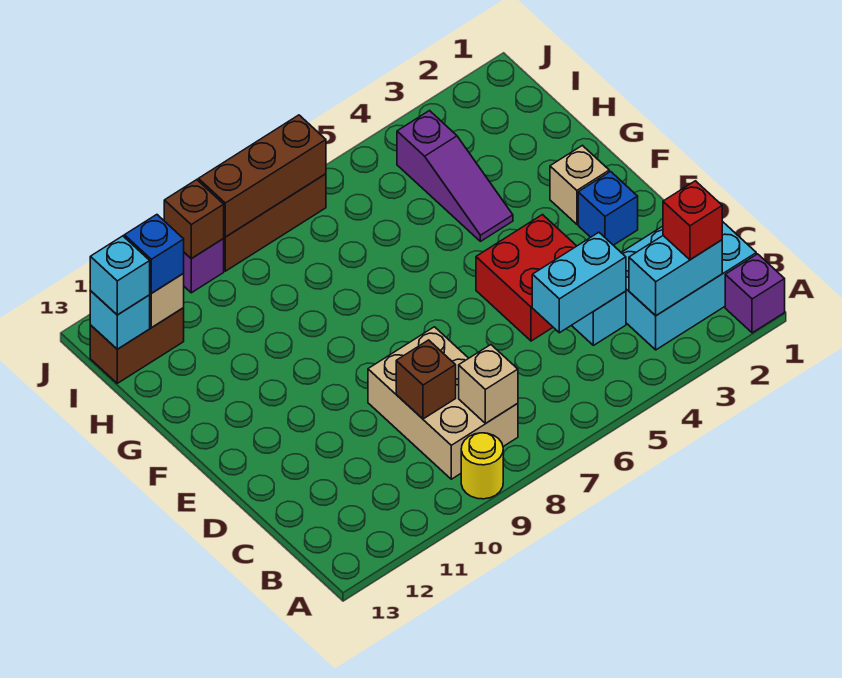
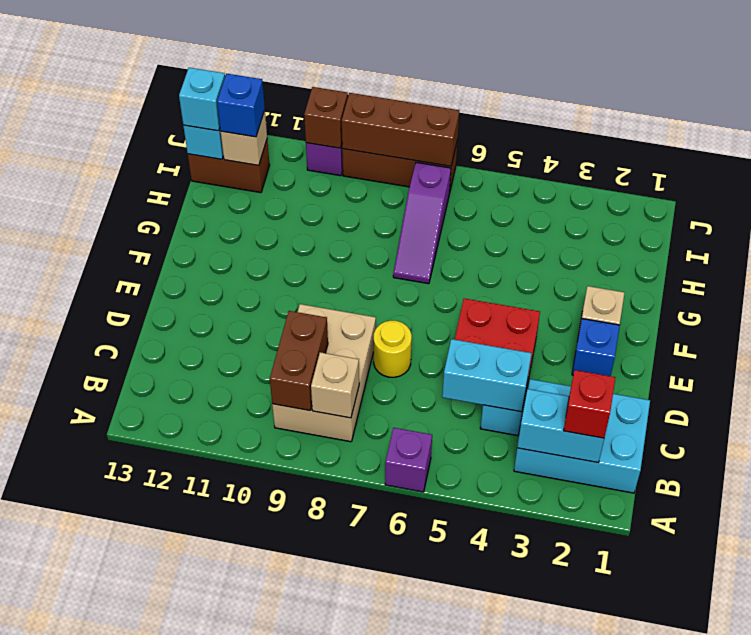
purple brick A1 level 1 -> purple brick A6 level 1
yellow round brick A9 level 1 -> yellow round brick D7 level 1
brown brick C9 level 2 -> brown brick B9:C9 level 2
purple slope G4:I4 level 1 top I -> purple slope G7:I7 level 1 top I

